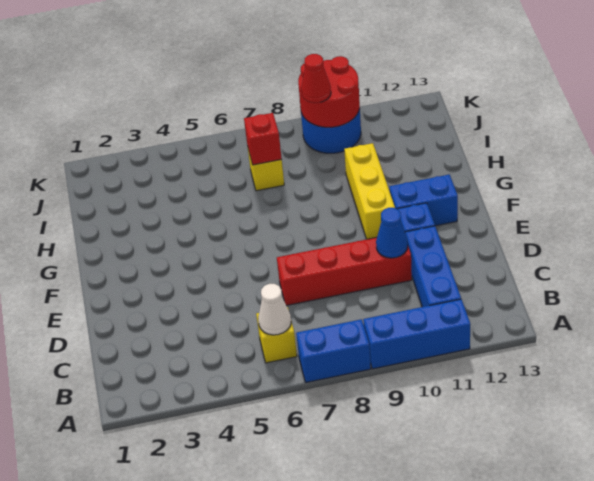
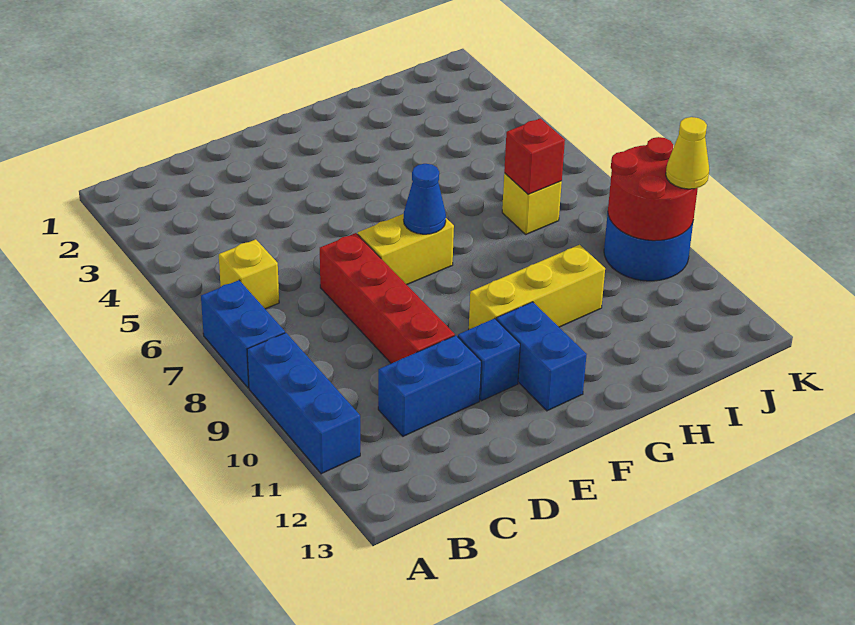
white cone B6 level 2 -> none
blue brick B11:D11 level 1 -> blue brick C11:D11 level 1
blue cone D10 level 2 -> blue cone F7 level 2
none -> yellow brick E7:F7 level 1
red cone J9 level 3 -> none
none -> yellow cone K10 level 3

